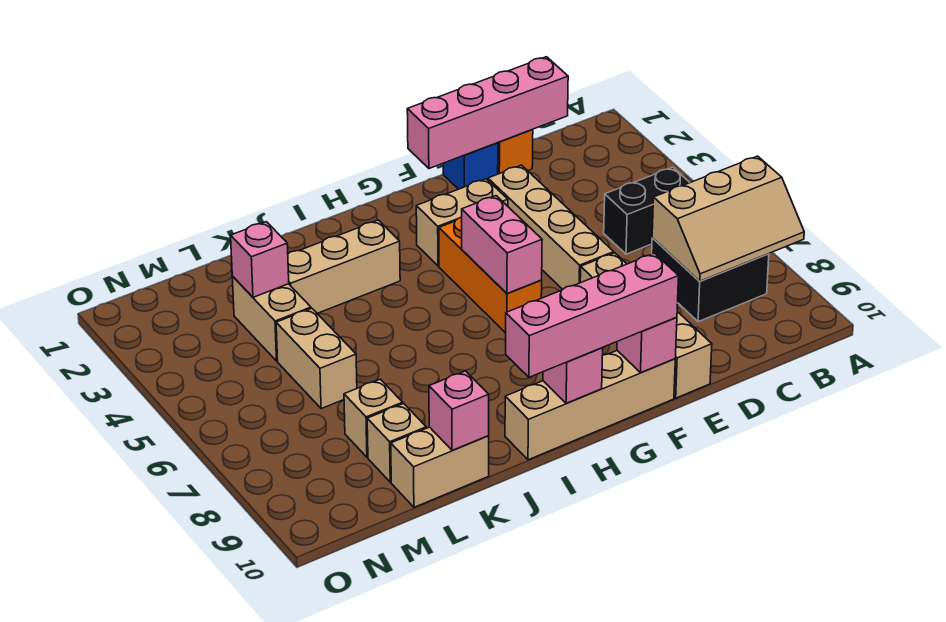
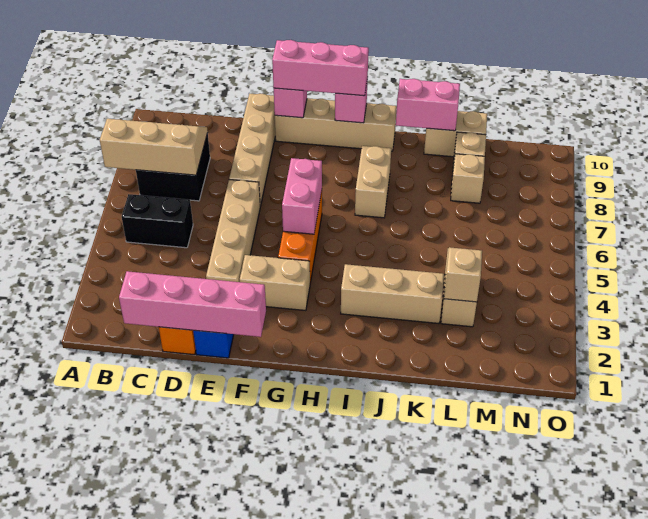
pink brick F10:I10 level 3 -> pink brick F10:H10 level 3
pink brick K10 level 2 -> pink brick J10:K10 level 2
pink brick L3 level 2 -> tan brick L3 level 2
tan brick L5:L6 level 1 -> tan brick I7:I8 level 1

